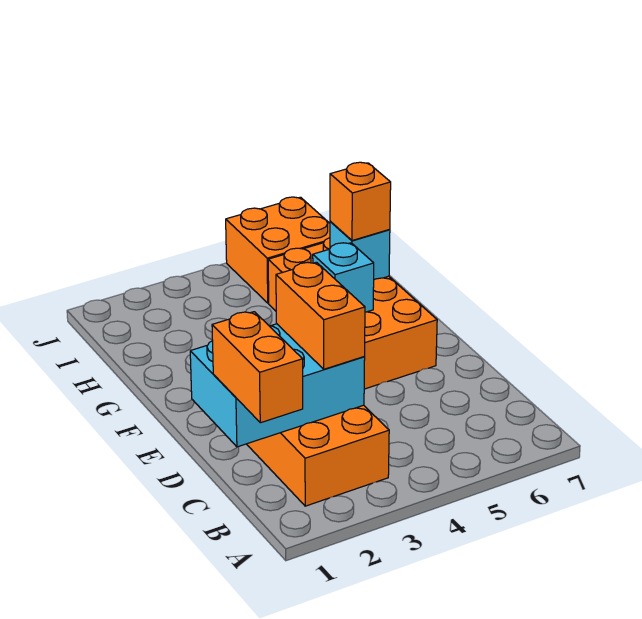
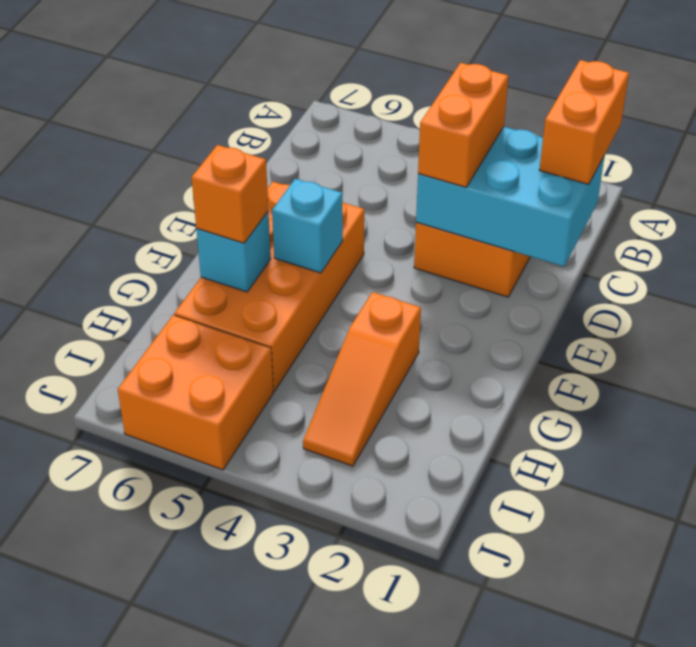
none -> orange slope G3:I3 level 1 top G

